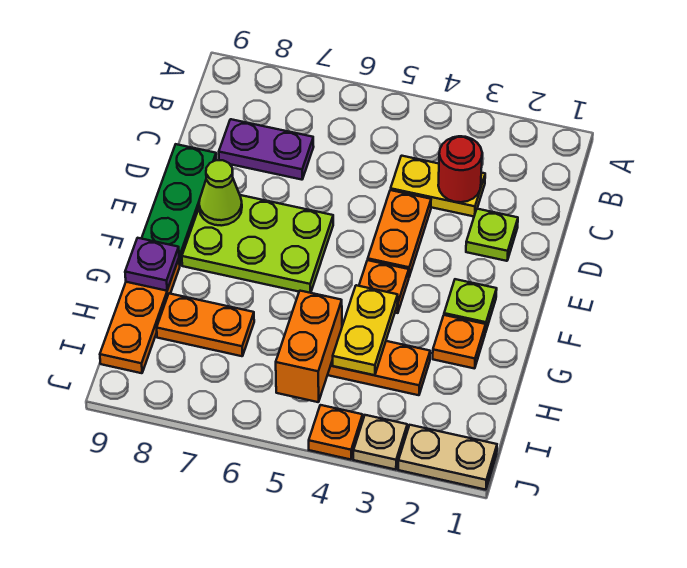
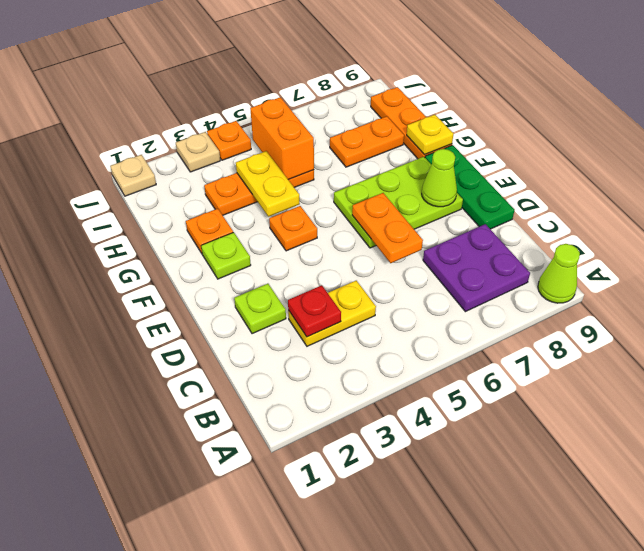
none -> lime cone A9 level 1
red round brick C3 level 2 -> red plate C3 level 2
purple plate C7:C8 level 1 -> purple plate B7:C8 level 1
orange plate D4:E4 level 1 -> orange plate D6:E6 level 2
purple plate G9 level 2 -> yellow plate G9 level 2
tan plate J1:J2 level 1 -> tan plate J1 level 1

